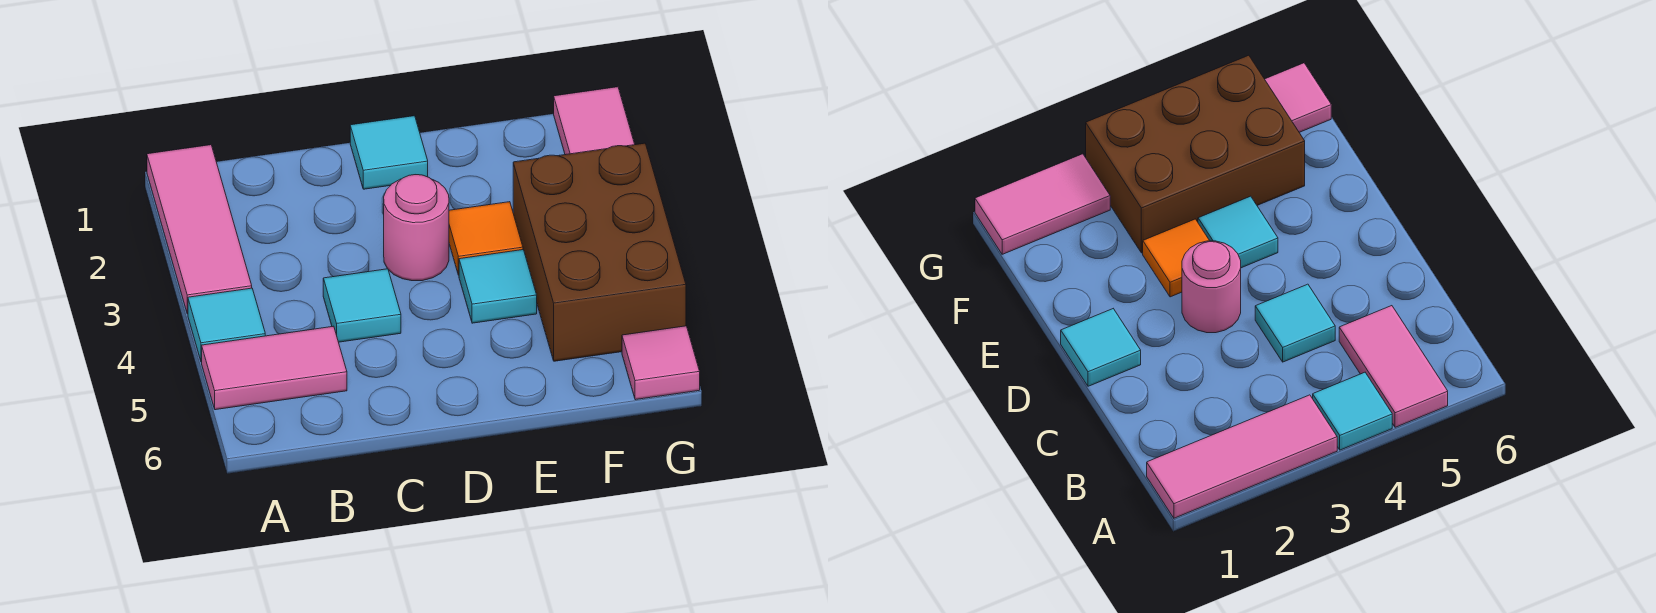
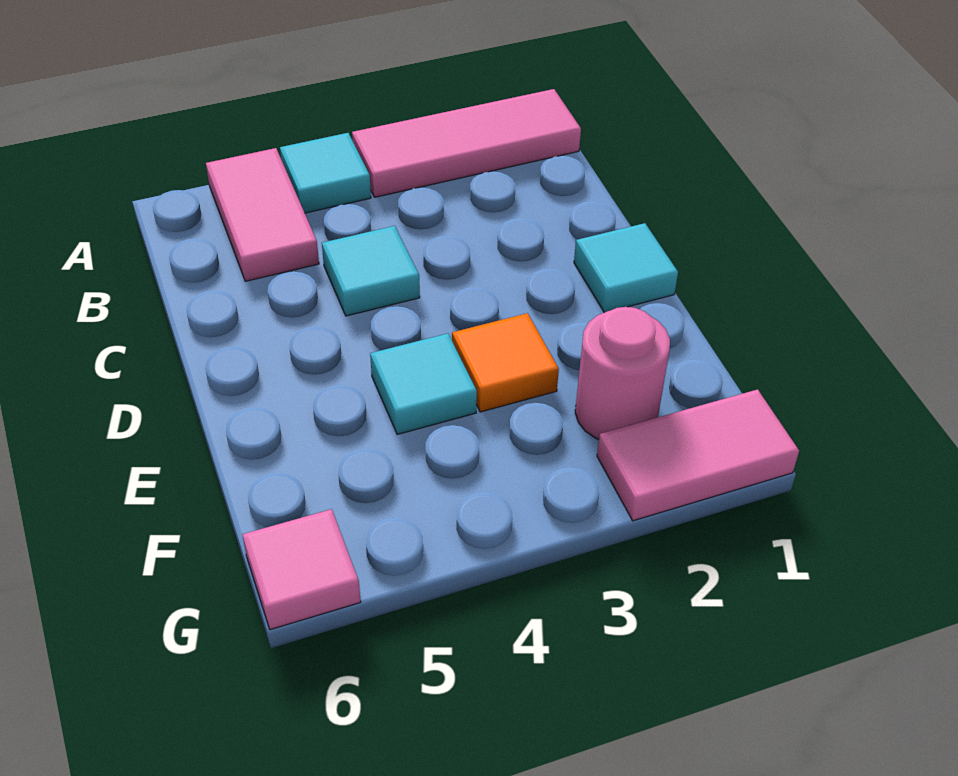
pink round brick D3 level 1 -> pink round brick F2 level 1
brown brick F3:G5 level 1 -> none

